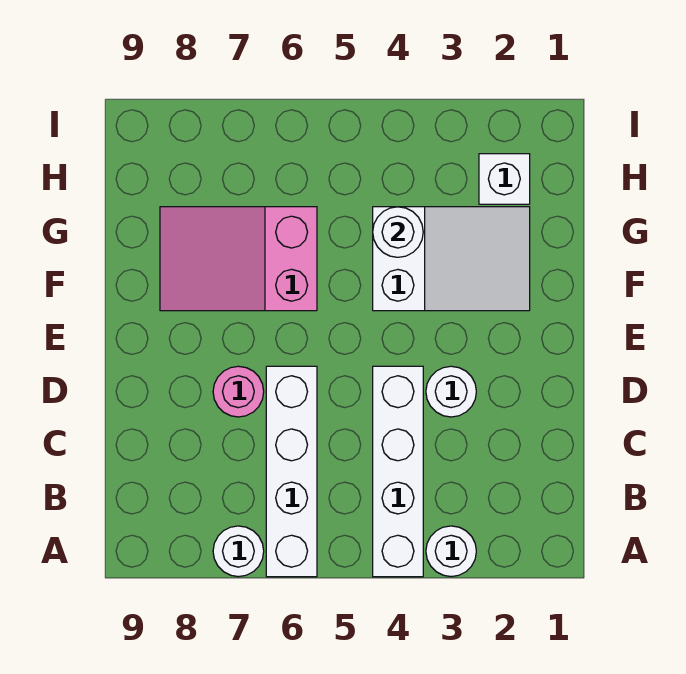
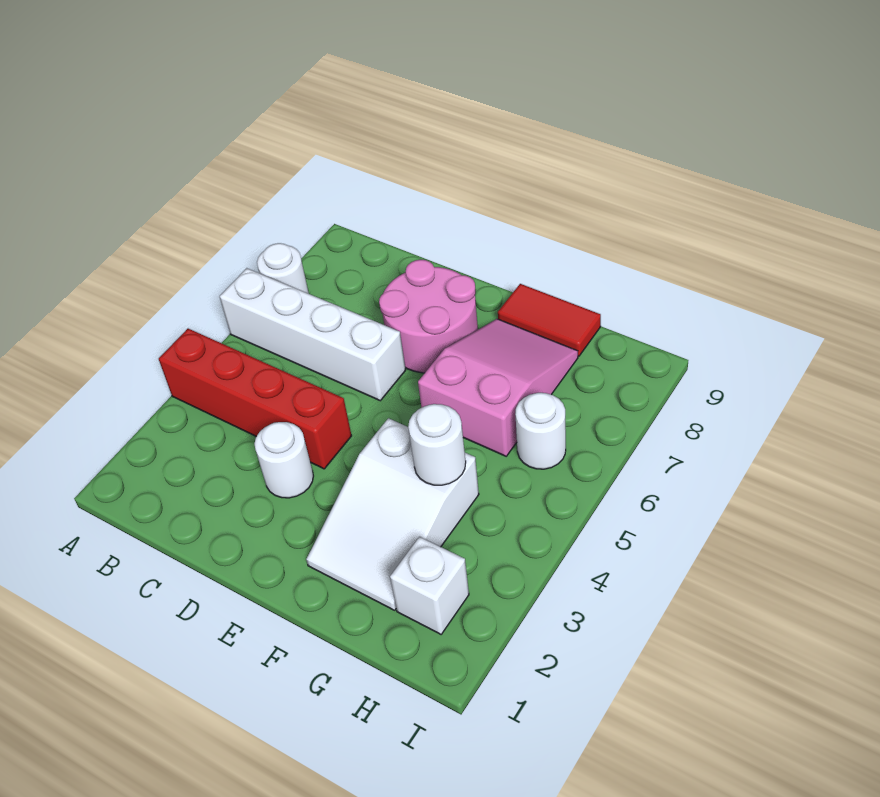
white round brick A3 level 1 -> white round brick H6 level 1
white brick A4:D4 level 1 -> red brick A4:D4 level 1
pink round brick D7 level 1 -> pink round brick D7:E8 level 1
none -> red tile F9:G9 level 1

